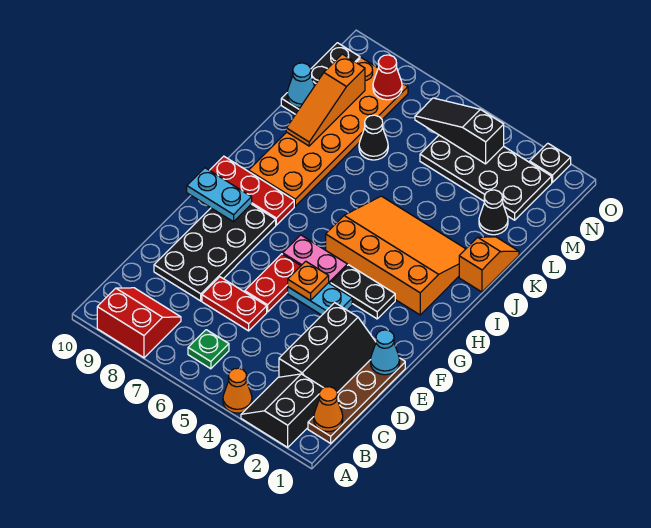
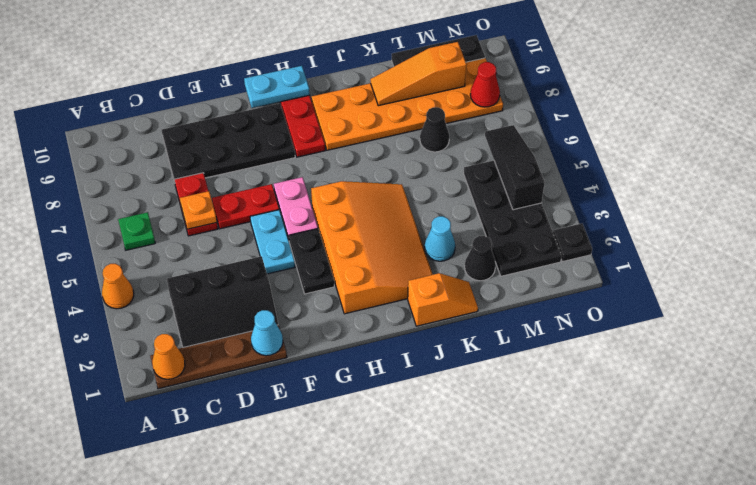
black slope A2:B3 level 1 top 2 -> none
red slope A8:B9 level 1 top A -> none
orange plate F5 level 2 -> orange plate D6 level 2
cyan plate G9:G10 level 2 -> cyan plate G10:H10 level 2
cyan cone L10 level 2 -> cyan cone K3 level 1

